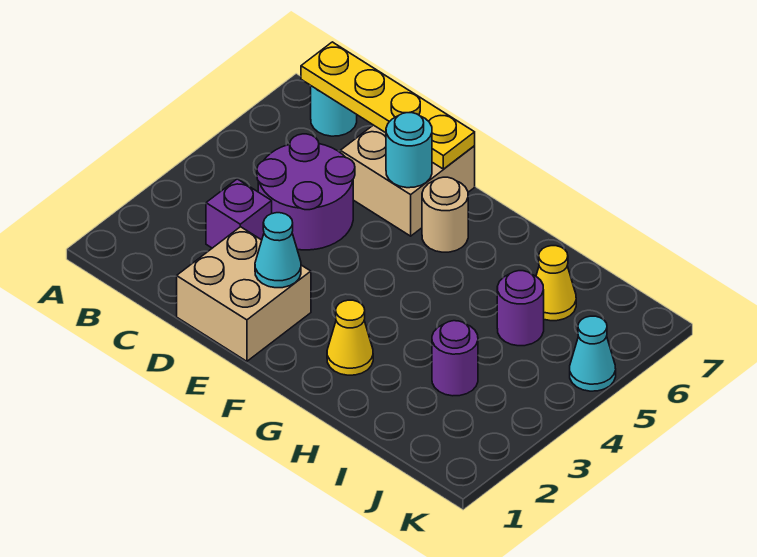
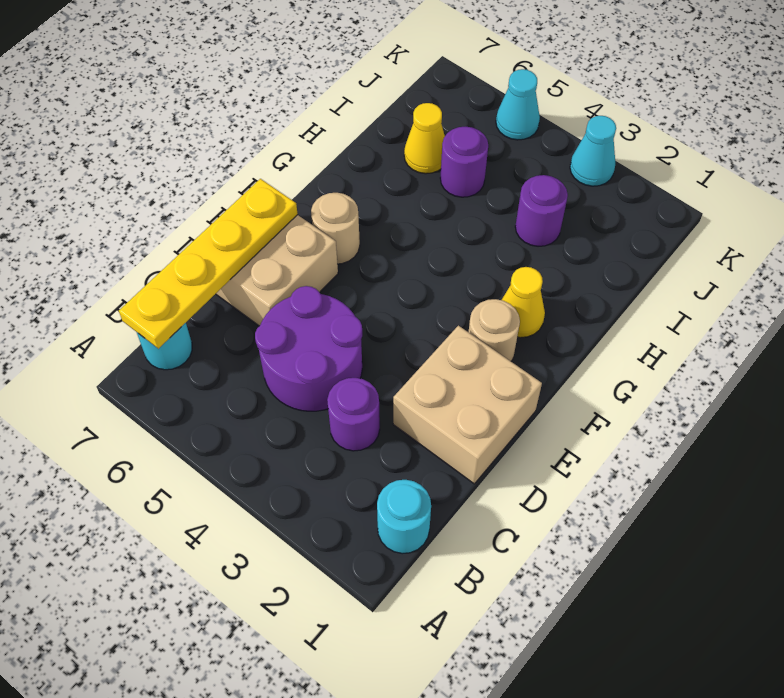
purple brick C3 level 1 -> purple round brick C3 level 1
cyan cone E2 level 2 -> cyan cone K3 level 1
cyan round brick E6 level 2 -> cyan round brick B1 level 1
none -> tan round brick F2 level 1

